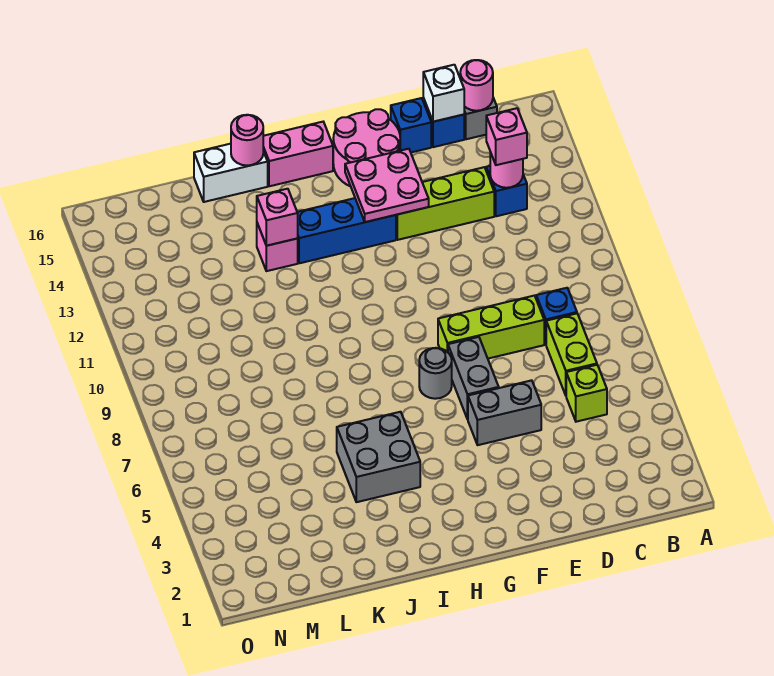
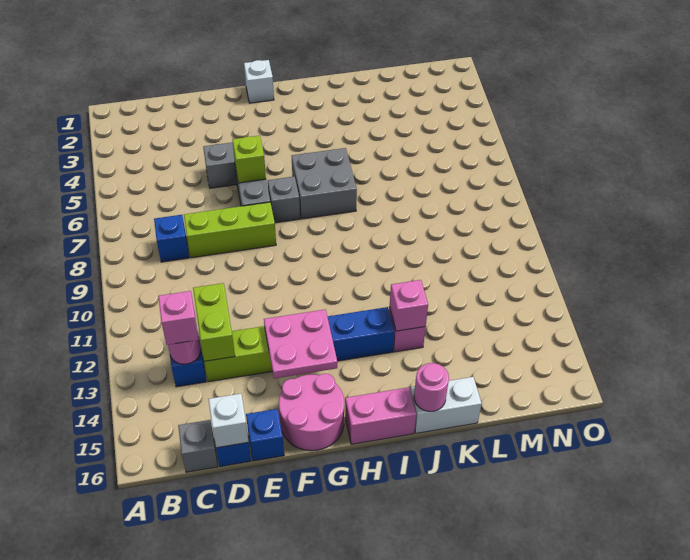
lime brick C5 level 1 -> lime brick F6 level 2
lime brick C6:C7 level 1 -> lime brick D12:D13 level 2
pink round brick C16 level 2 -> none
none -> white brick G1 level 1
grey round brick G7 level 1 -> grey brick G7 level 1
grey brick I4:J5 level 1 -> grey brick H6:I7 level 1

